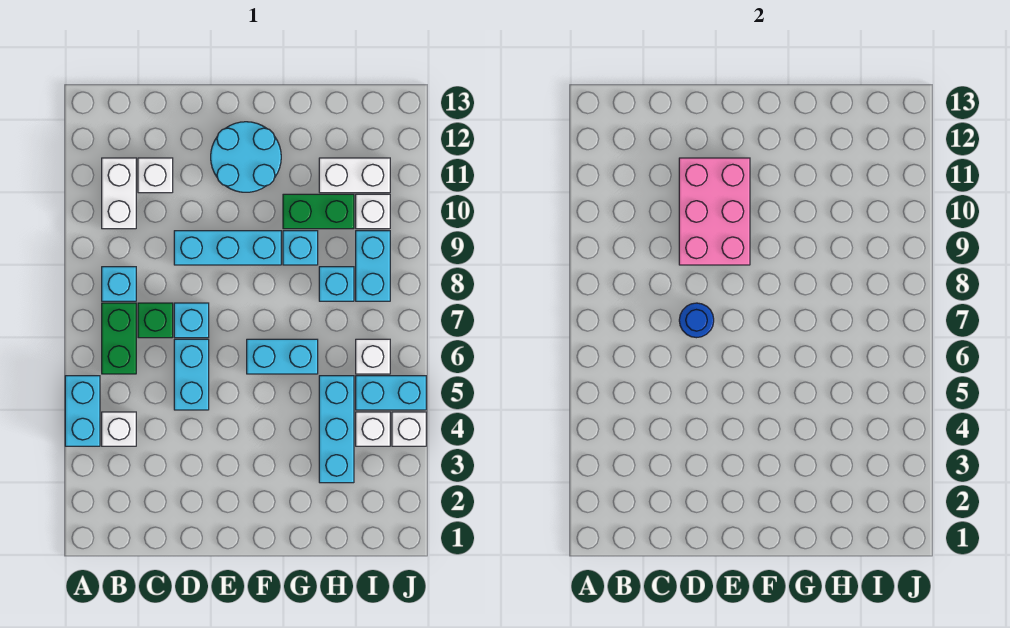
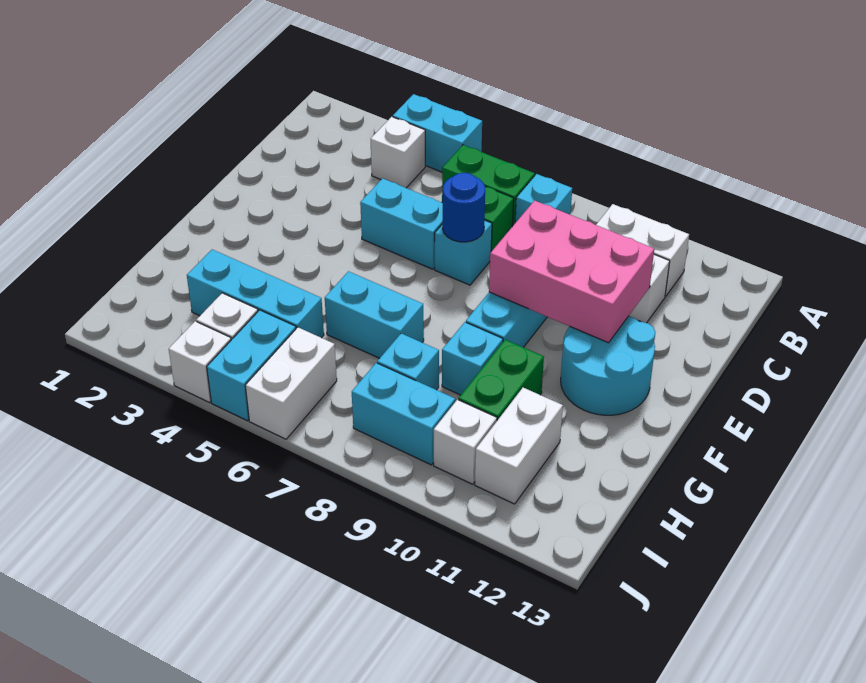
cyan brick F6:G6 level 1 -> cyan brick G6:G7 level 1
white brick I6 level 1 -> white brick I6:J6 level 1

